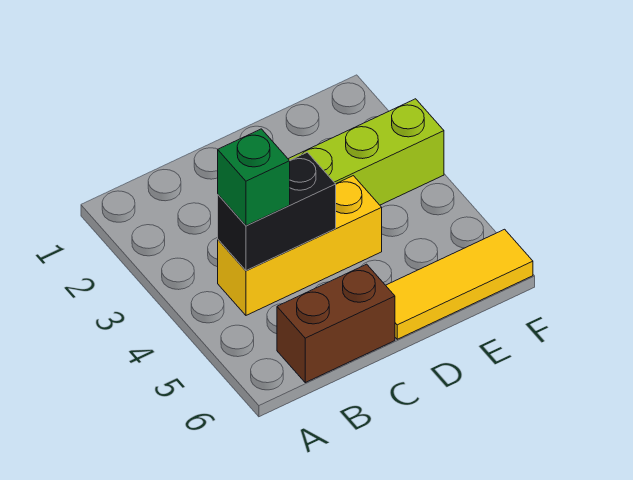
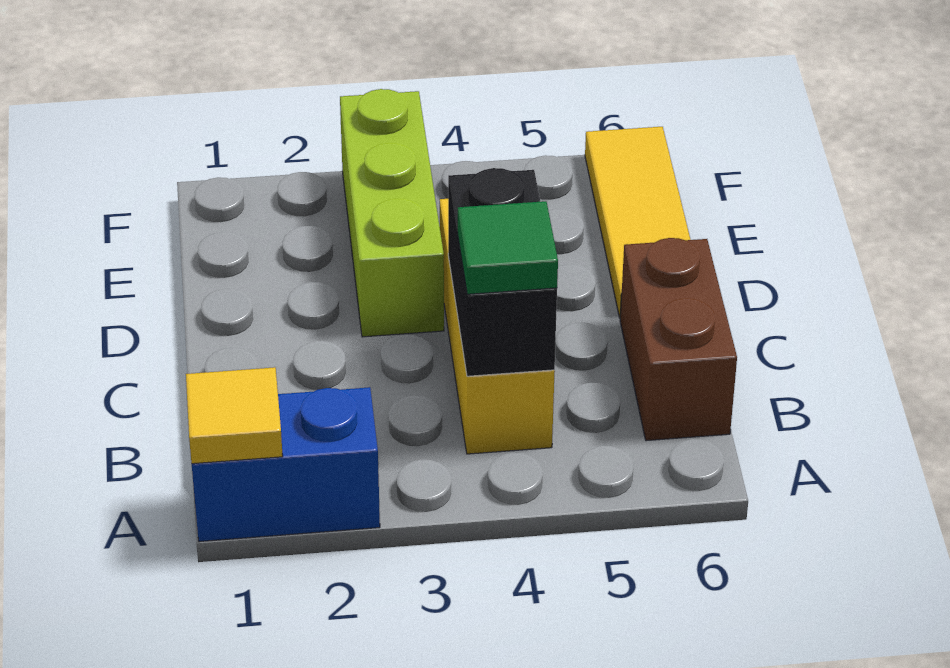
none -> blue brick A1:A2 level 1
none -> yellow tile A1 level 2
green brick B4 level 3 -> green tile B4 level 3

